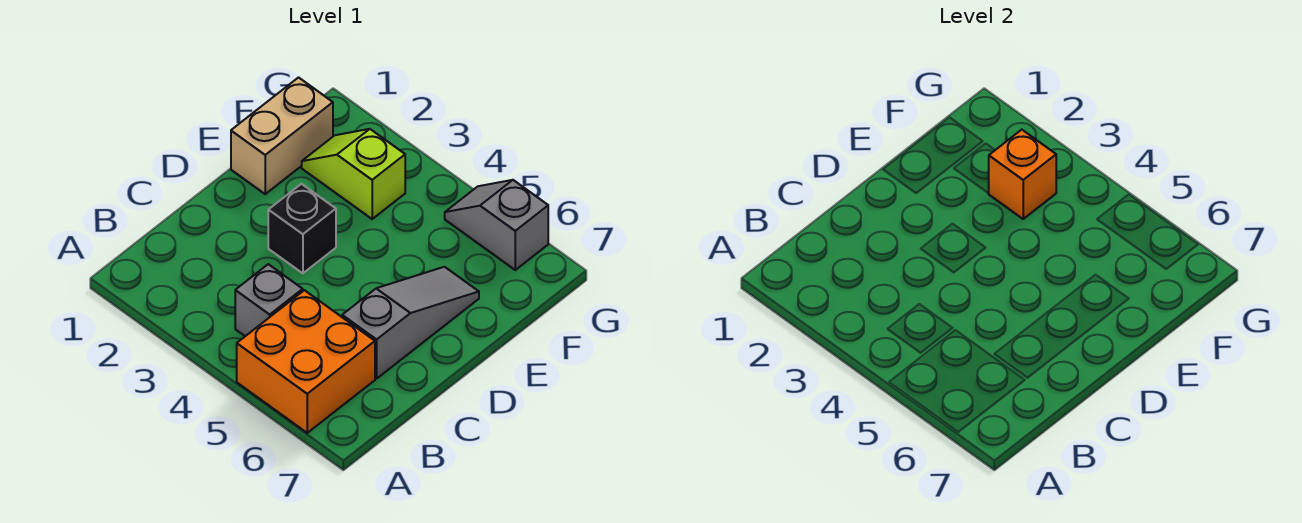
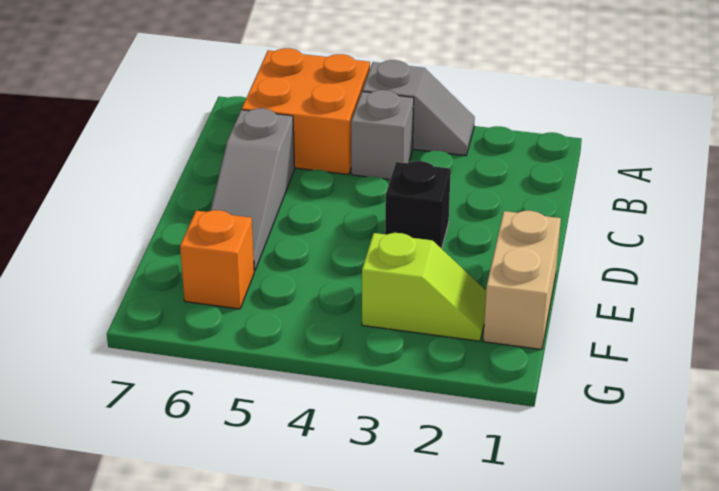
orange brick F3 level 2 -> orange brick F6 level 1
grey slope G5:G6 level 1 top 6 -> grey slope A3:A4 level 1 top 4

